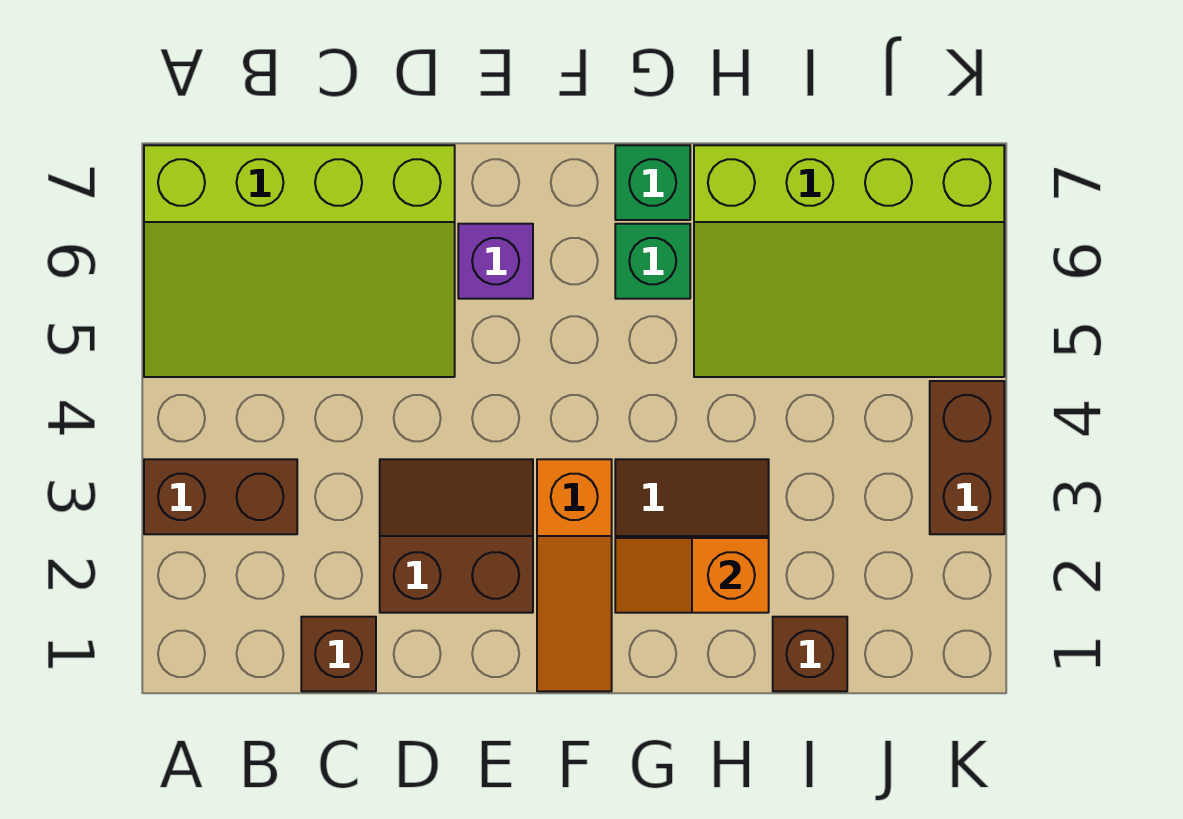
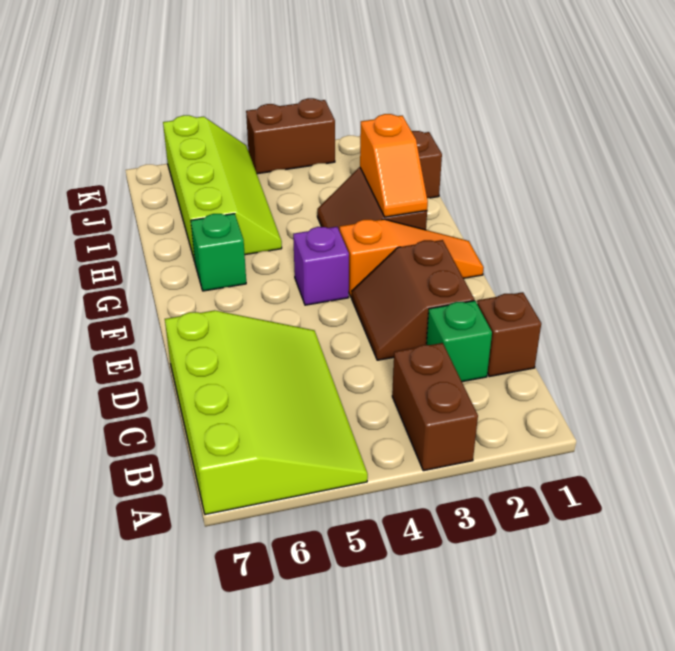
purple brick E6 level 1 -> purple brick F4 level 1
green brick G7 level 1 -> green brick C2 level 1
lime slope H5:K7 level 1 top 7 -> lime slope H5:K6 level 1 top 6

